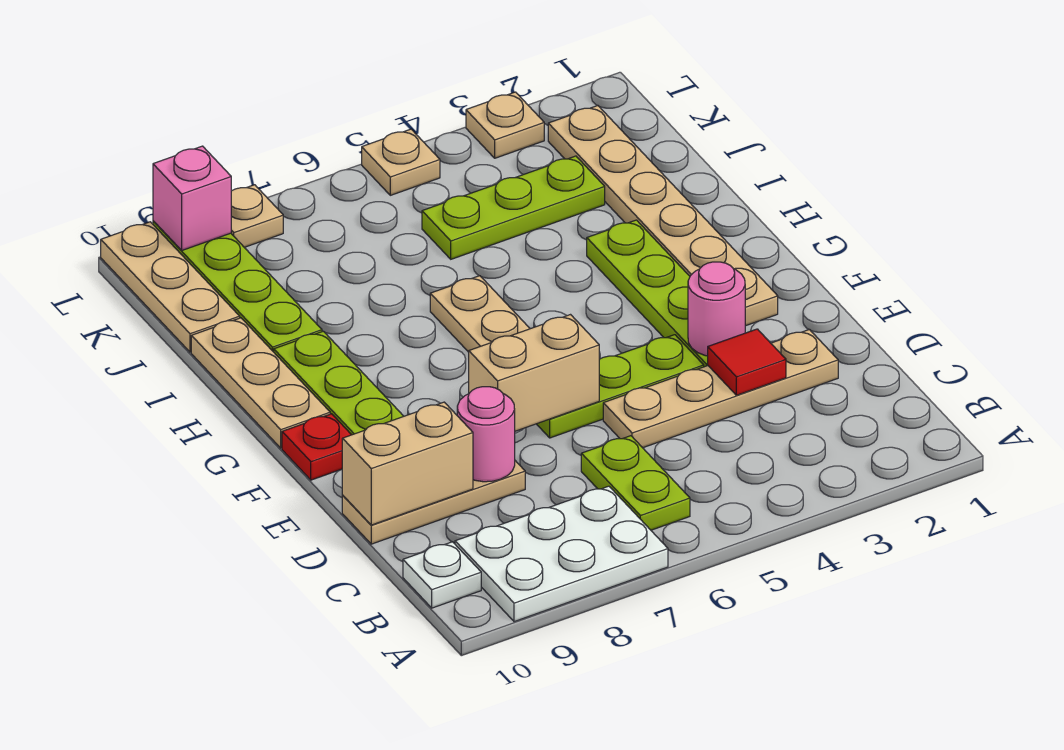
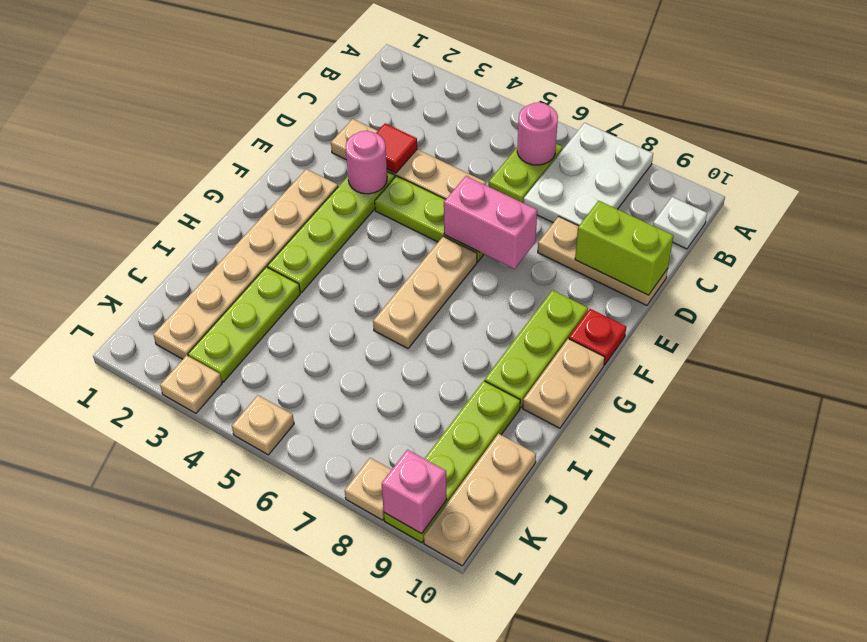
white plate A7:B9 level 1 -> white plate A7:C8 level 1
pink round brick D8 level 2 -> pink round brick B6 level 2
tan brick D9:D10 level 2 -> lime brick D9:D10 level 2
tan brick E6:E7 level 2 -> pink brick E6:E7 level 2
tan plate G10:I10 level 1 -> tan plate G10:H10 level 1
lime plate J3:J5 level 1 -> lime plate I3:K3 level 1

